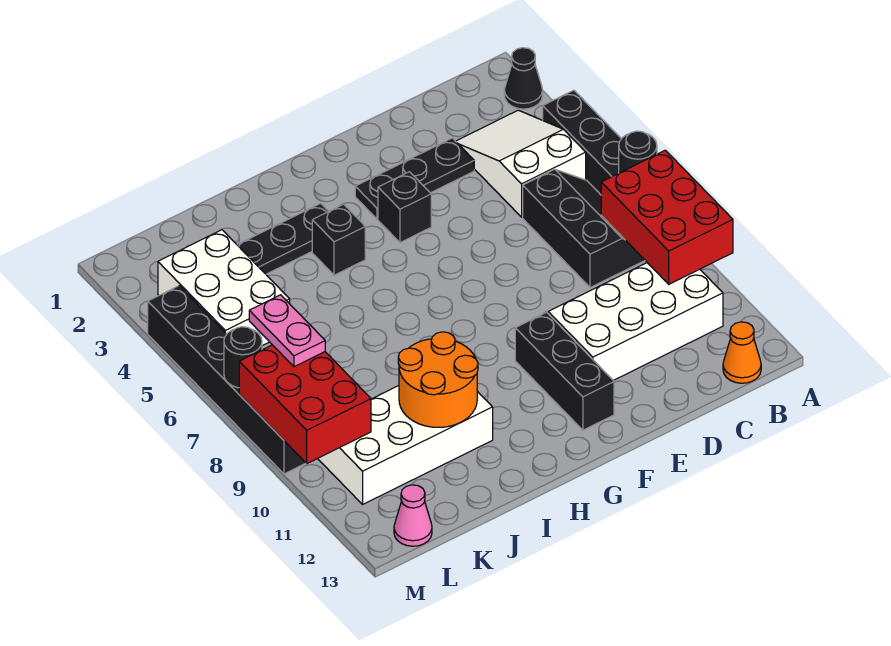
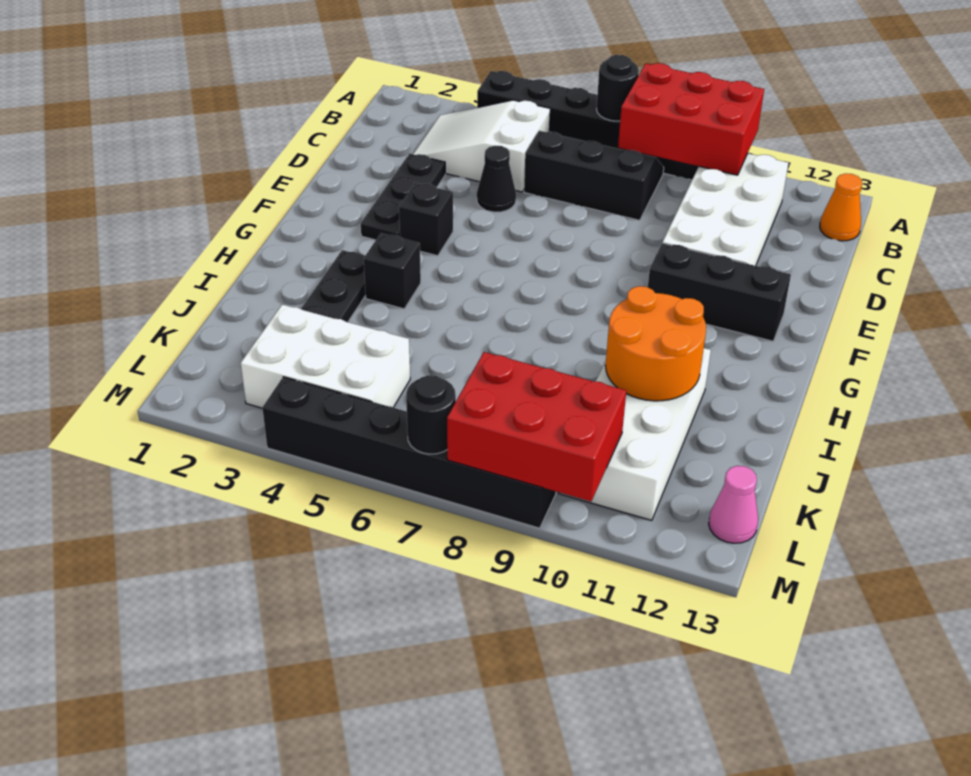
black cone A2 level 1 -> black cone D5 level 1
pink plate L7:L8 level 3 -> none

